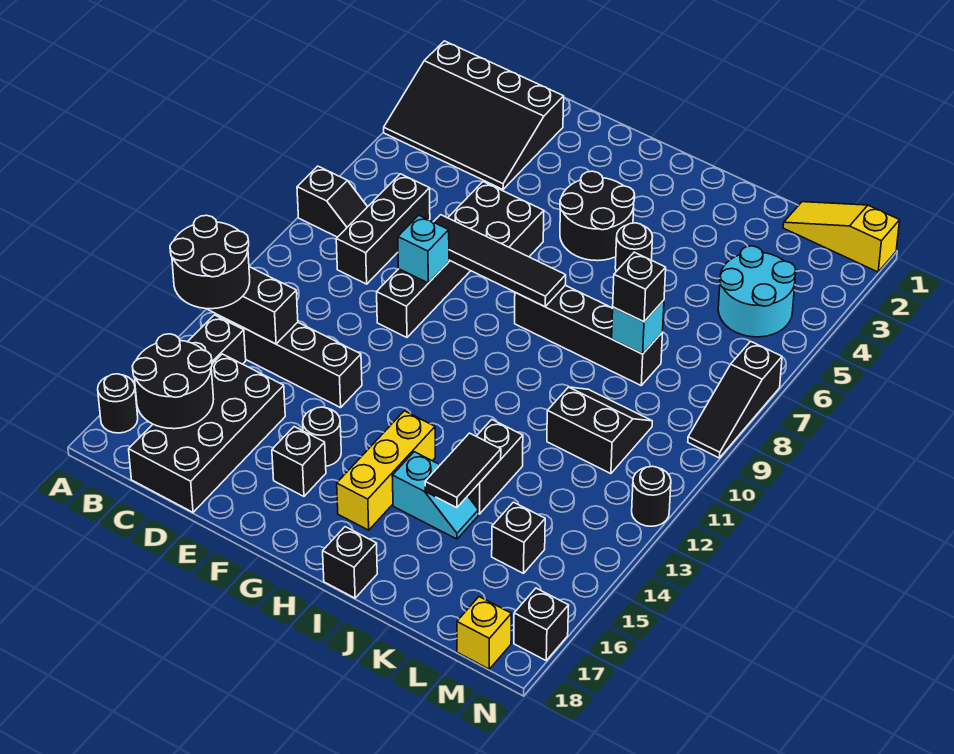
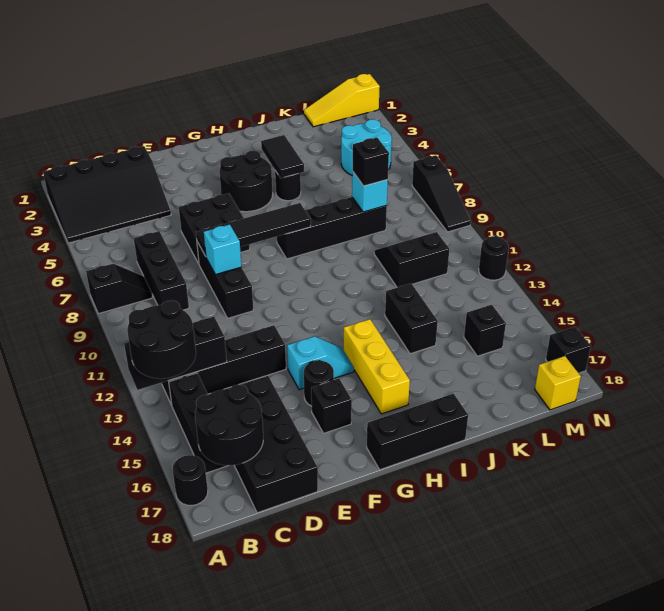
cyan slope I15:J15 level 1 top I -> cyan slope F14:G14 level 1 top F
black brick I18 level 1 -> black brick G18:I18 level 1
black tile J14:J15 level 2 -> black tile I4:I5 level 2

